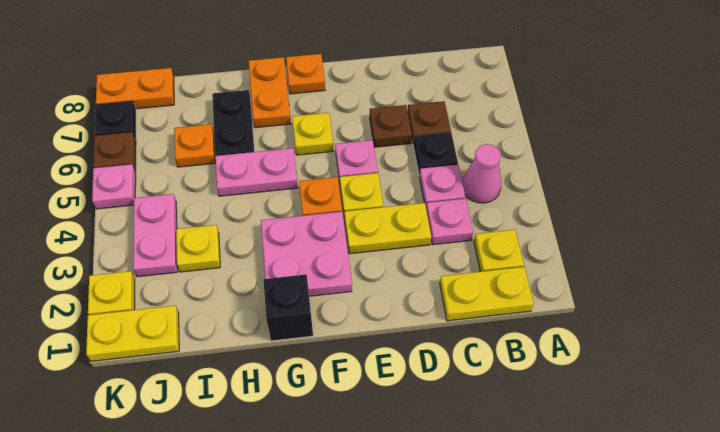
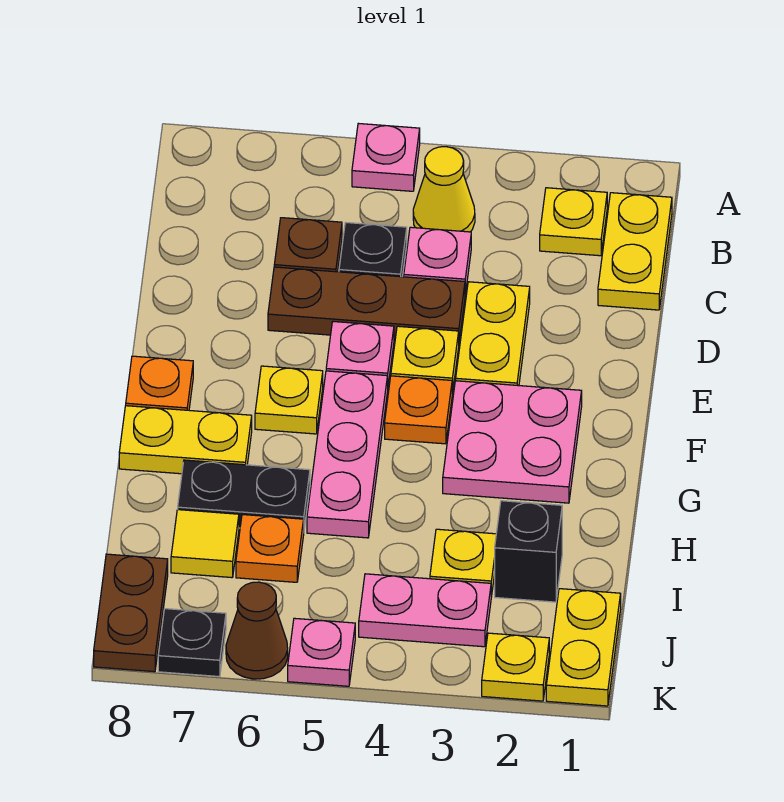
pink cone B4 level 1 -> yellow cone B4 level 1
pink plate C3 level 1 -> pink plate A5 level 1
brown plate D6 level 1 -> brown plate D4:D6 level 1
black brick G1 level 1 -> black brick I2 level 1
pink plate G5:H5 level 1 -> pink plate F5:H5 level 1
orange plate G7:G8 level 1 -> yellow plate G7:G8 level 1
none -> yellow tile I7 level 1
orange plate J8:K8 level 1 -> brown plate J8:K8 level 1
brown plate K6 level 1 -> brown cone K6 level 1

